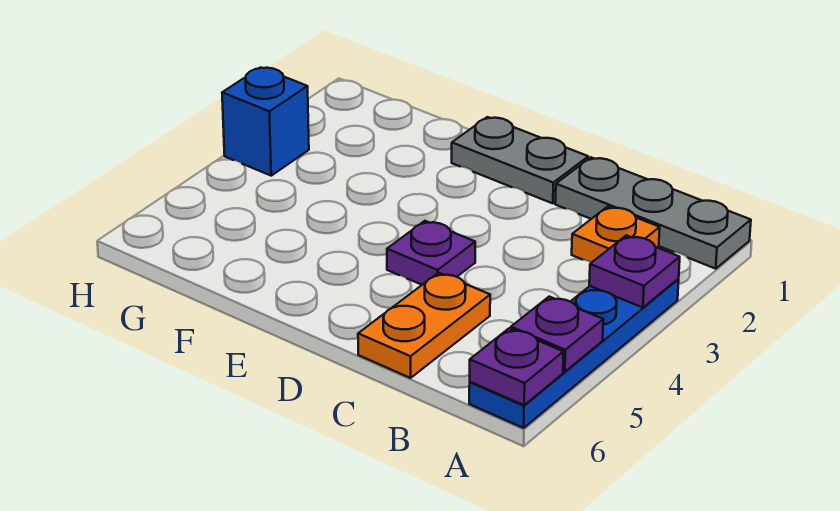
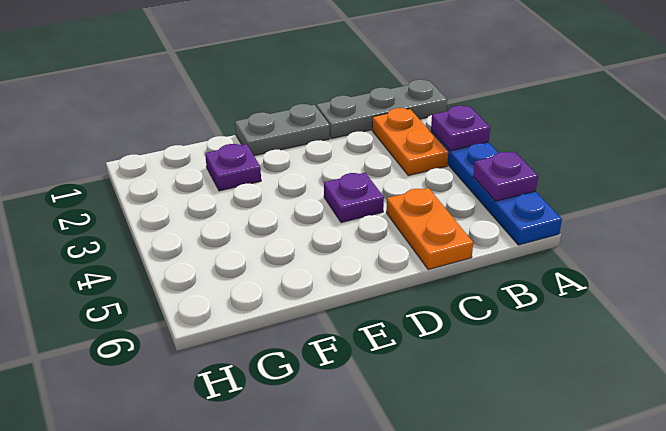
purple plate A6 level 2 -> purple plate F2 level 1
orange plate B2 level 1 -> orange plate B2:B3 level 1
blue brick H3 level 1 -> none

